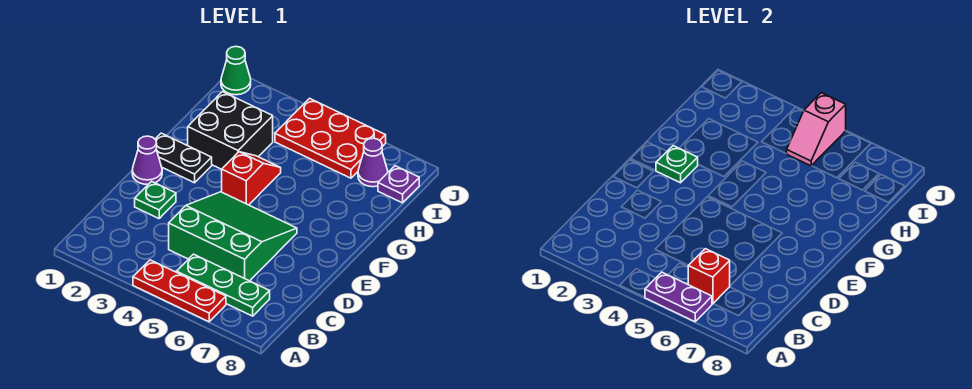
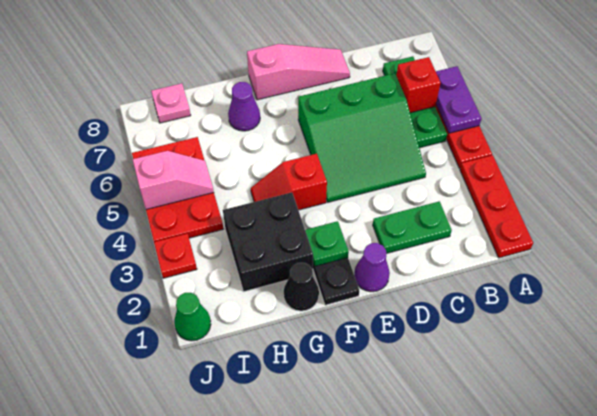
none -> red plate A1:A3 level 1
green slope C4:E6 level 1 top C -> green slope C4:E6 level 1 top 6
green plate D2 level 1 -> green plate C2:D2 level 1
none -> pink slope D8:F8 level 1 top F
none -> black cone G1 level 1
purple cone I7 level 1 -> purple cone G7 level 1
purple plate I8 level 1 -> pink plate I8 level 1
none -> red plate J3 level 1

